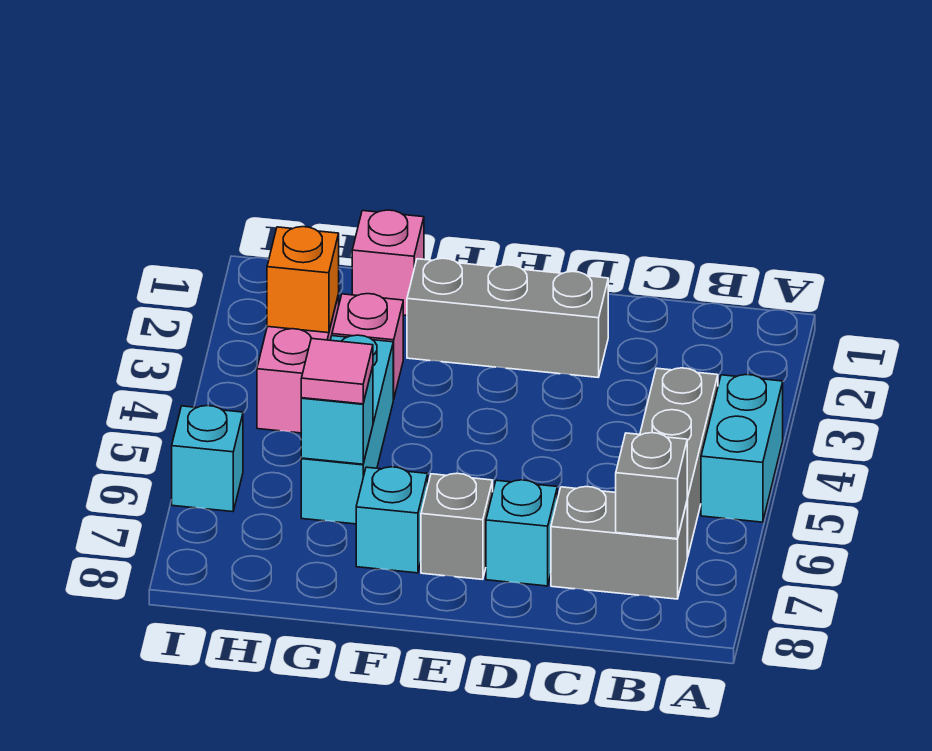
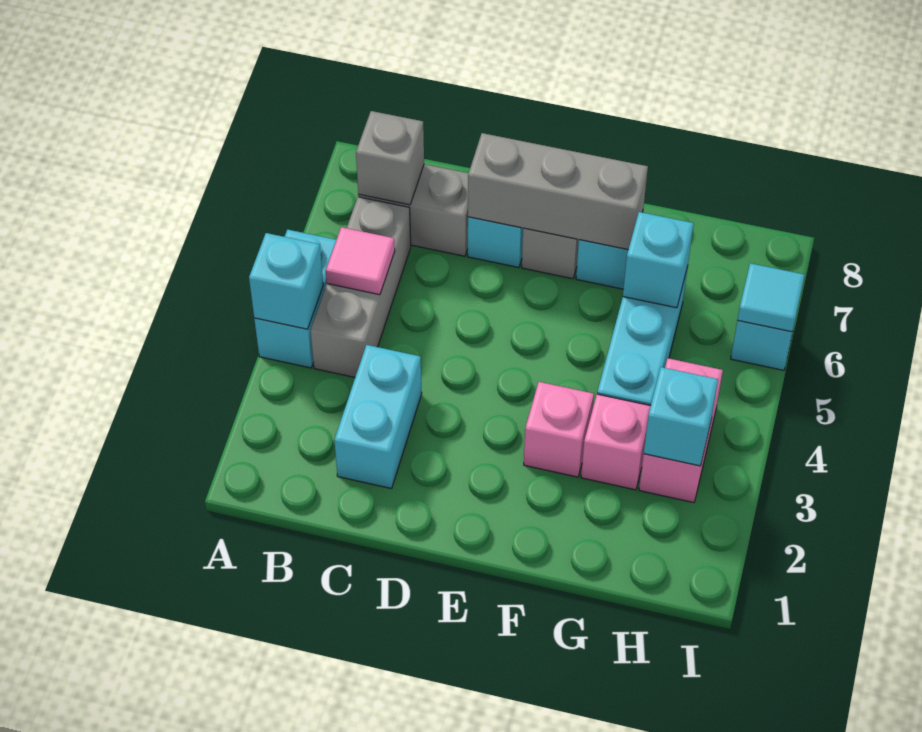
none -> cyan brick A4 level 2
none -> cyan brick C2:C3 level 1
grey brick D2:F2 level 1 -> grey brick D7:F7 level 2
pink brick G1 level 1 -> pink brick F3 level 1
pink tile G6 level 3 -> pink tile B5 level 2
orange brick H3 level 2 -> cyan brick H3 level 2
none -> cyan tile I6 level 2

